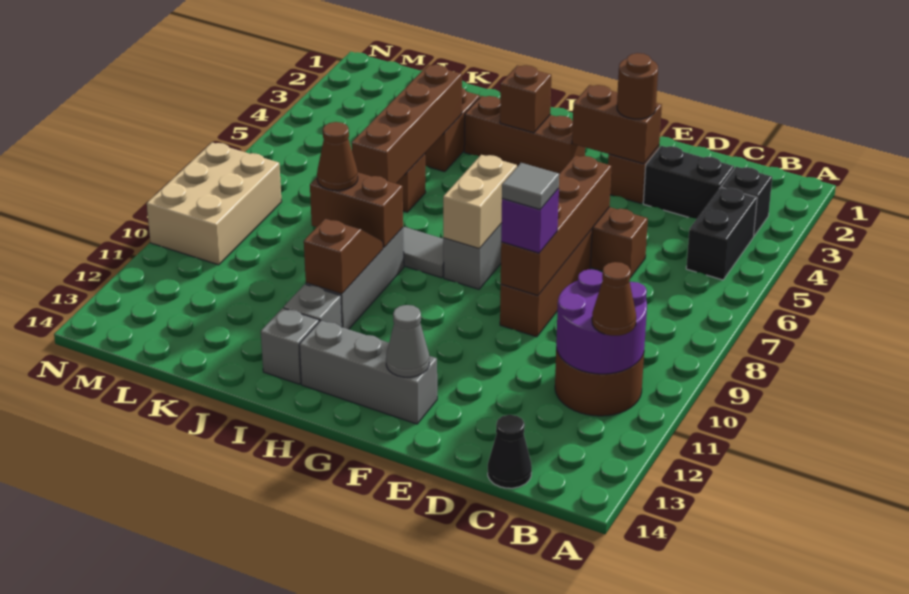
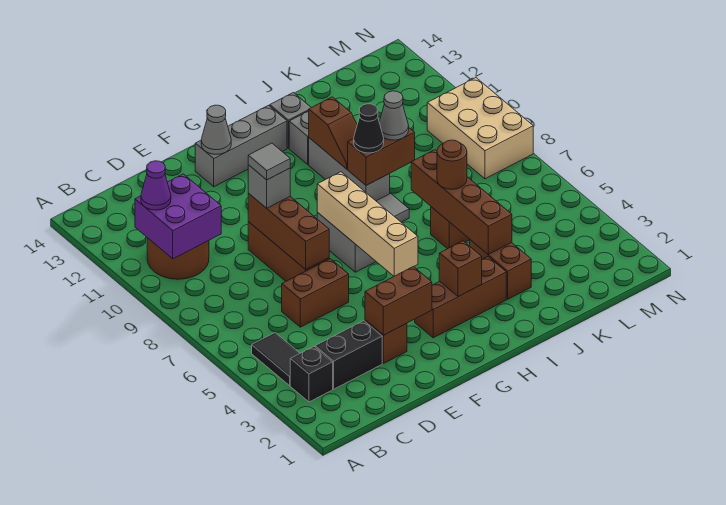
black brick B4:B5 level 1 -> black tile B4:B5 level 1
purple round brick B10:C11 level 2 -> purple brick B10:C11 level 2
brown cone B11 level 3 -> purple cone B11 level 3
black cone C14 level 1 -> black cone I9 level 3
brown round brick E3 level 3 -> brown round brick J6 level 3
brown brick E6:E9 level 2 -> brown brick E7:E9 level 2
purple brick E9 level 3 -> grey brick E9 level 3
tan brick G7:G8 level 2 -> tan brick G5:G8 level 2
brown cone J9 level 3 -> grey cone J9 level 3

